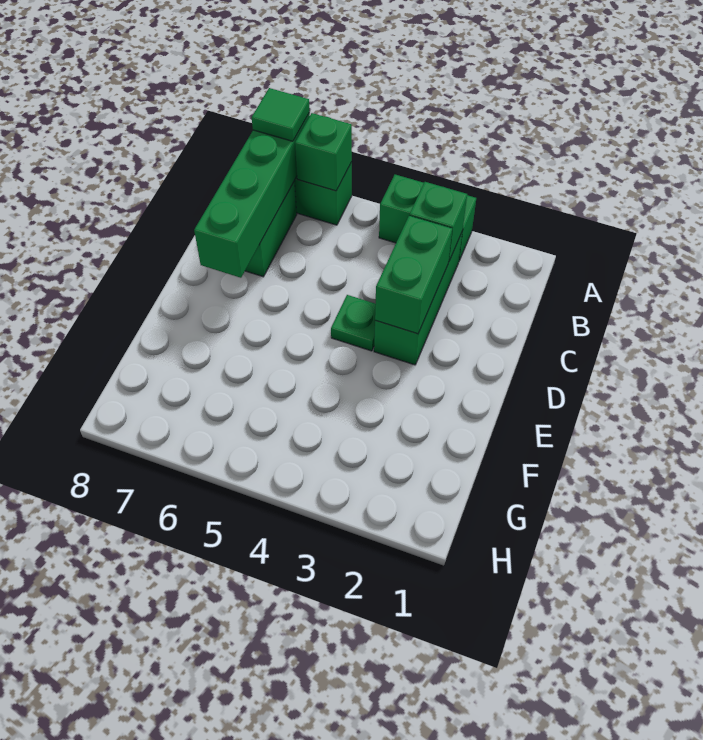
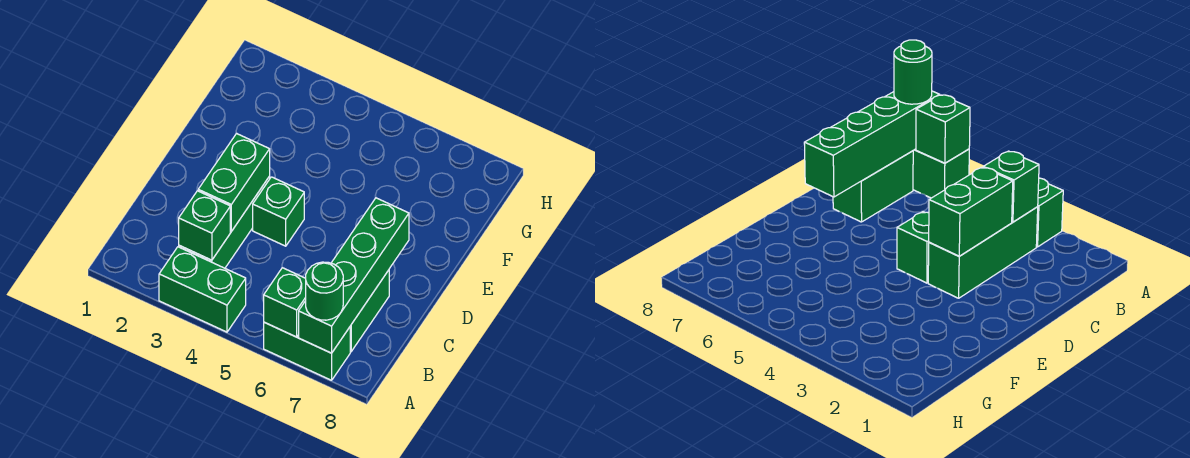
green tile A7 level 3 -> green round brick A7 level 3
green plate D4 level 1 -> green brick D4 level 1

